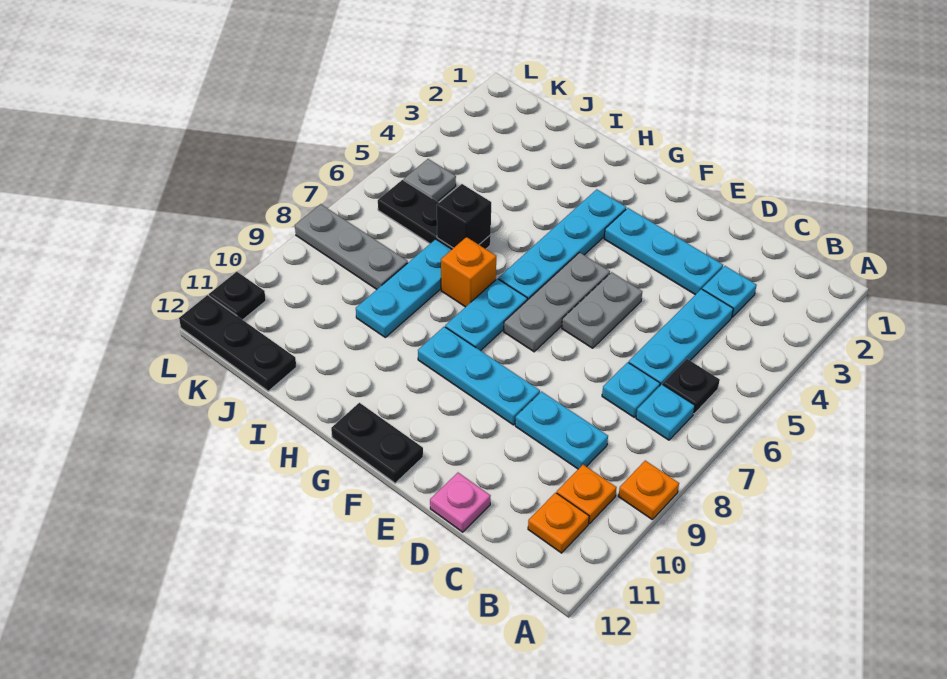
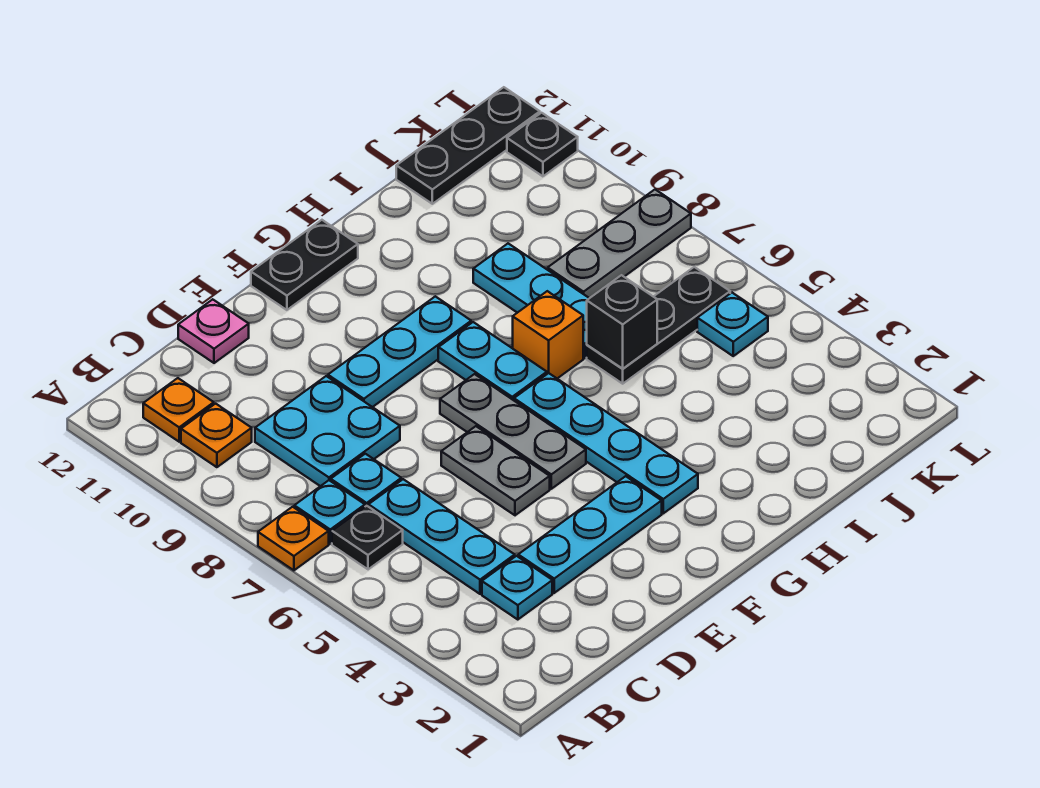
orange plate A9 level 1 -> orange plate A7 level 1
cyan plate C9:D9 level 1 -> cyan plate C8:D9 level 1
grey plate K5 level 1 -> cyan plate K5 level 1

